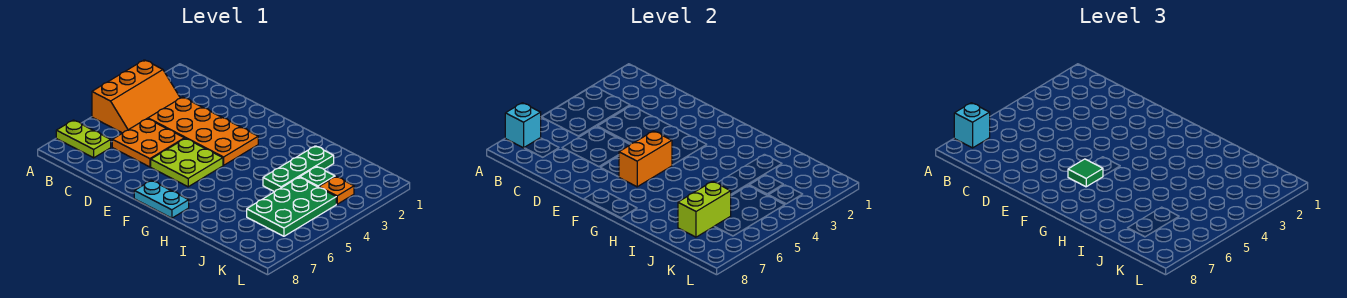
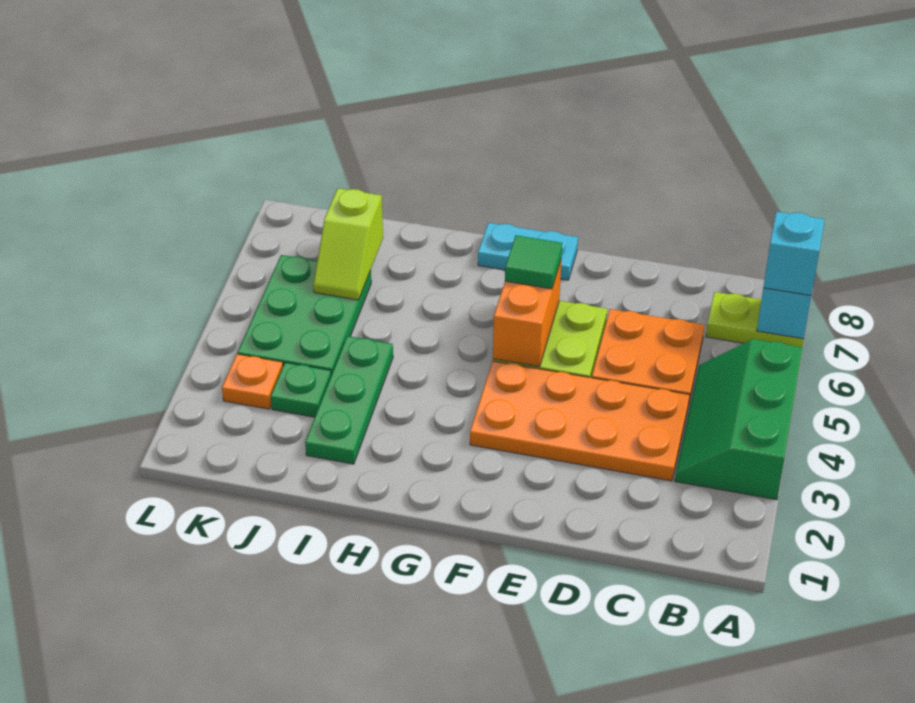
orange slope A3:B5 level 1 top A -> green slope A3:B5 level 1 top A
lime brick J6:J7 level 2 -> lime slope J6:J7 level 2 top 7

